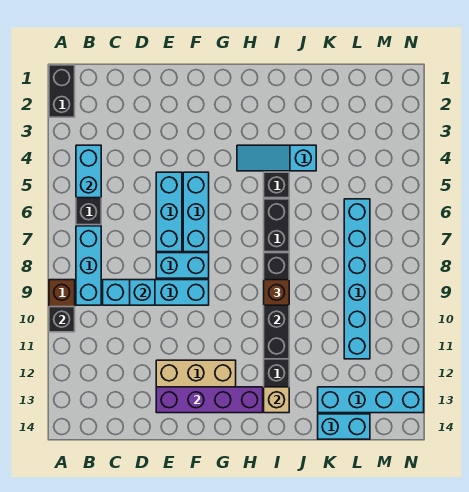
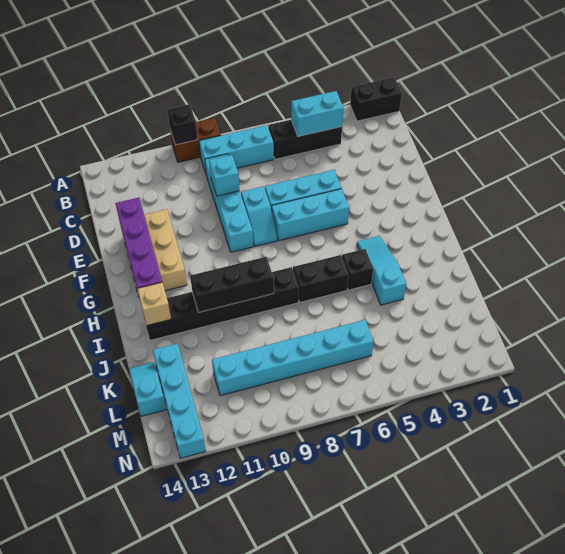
cyan brick E8:F8 level 1 -> cyan slope E8:F8 level 1 top E
brown brick I9 level 3 -> none
cyan brick K14:L14 level 1 -> cyan slope K14:L14 level 1 top L

